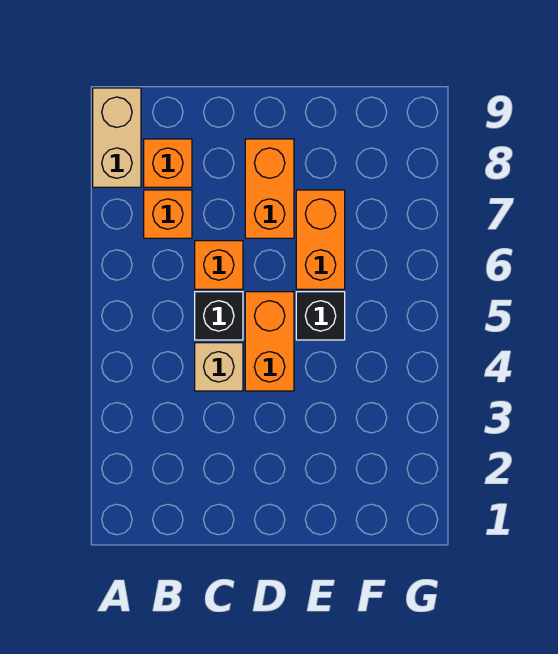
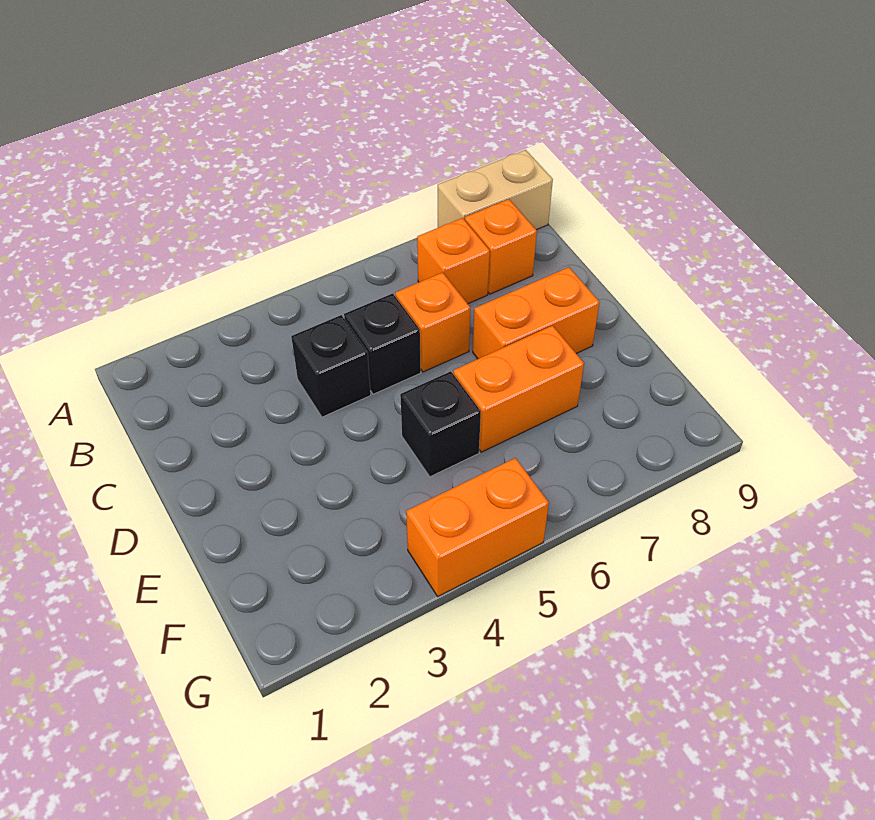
tan brick C4 level 1 -> black brick C4 level 1
orange brick D4:D5 level 1 -> orange brick G4:G5 level 1

